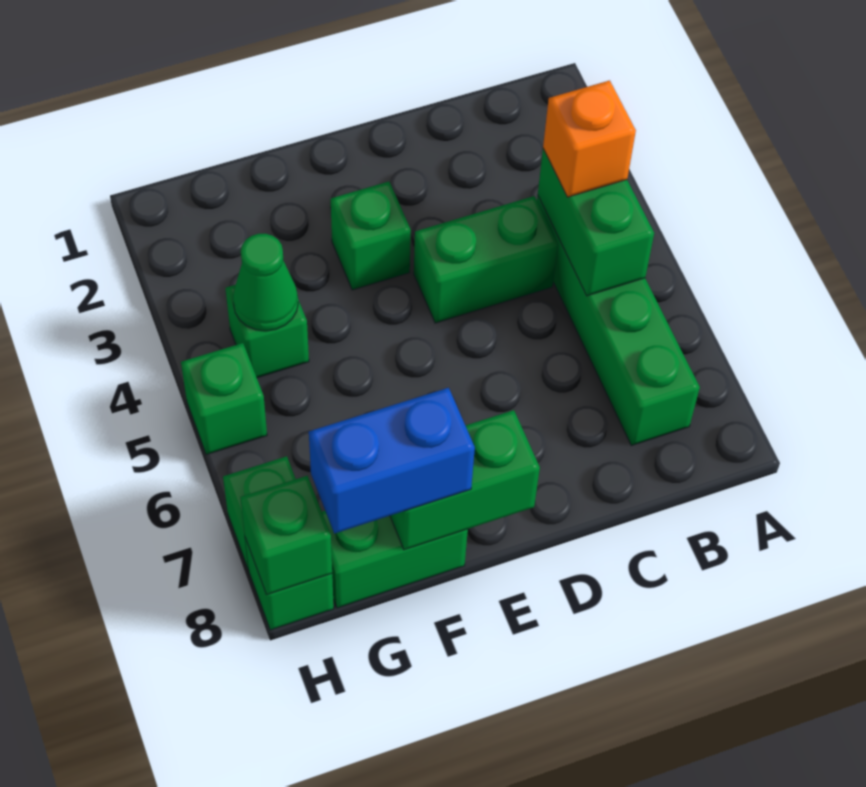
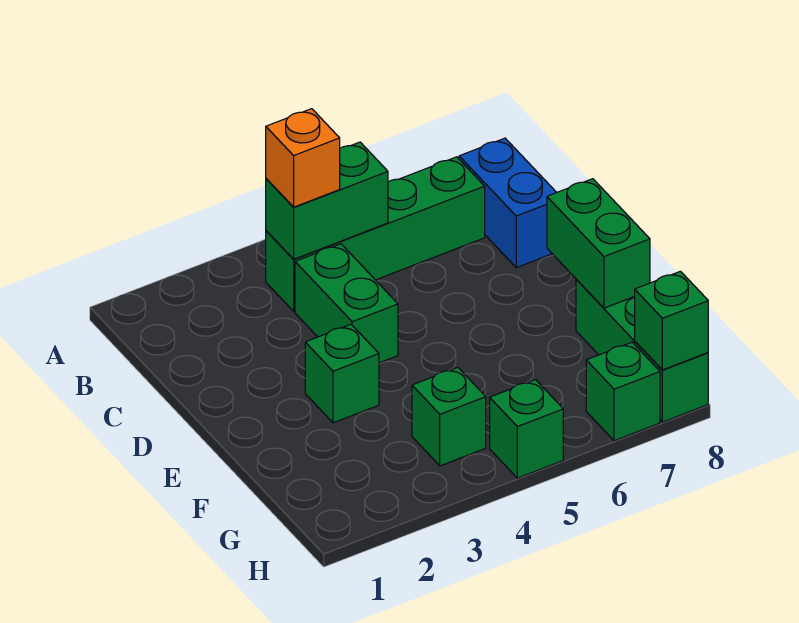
blue brick F8:G8 level 3 -> blue brick B8:C8 level 1
green cone G4 level 2 -> none

